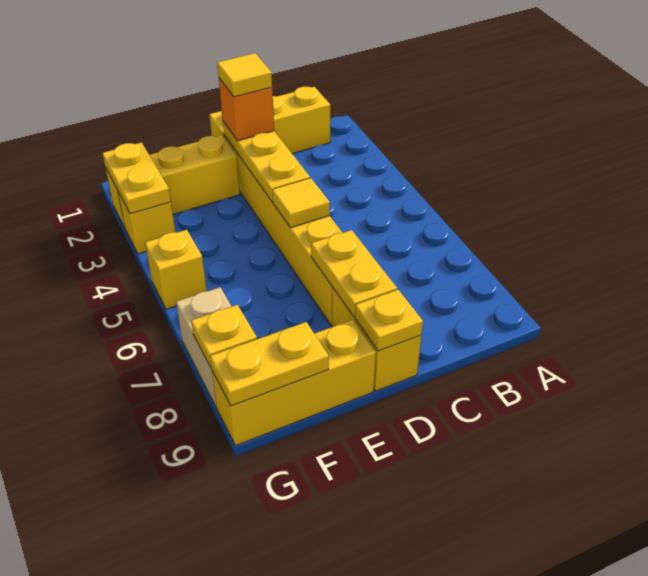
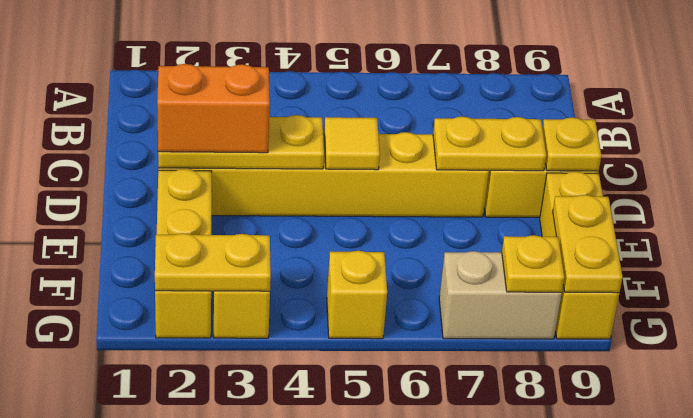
yellow brick B1:D1 level 1 -> none
orange brick D2 level 3 -> orange brick D2:D3 level 3
yellow tile D2 level 4 -> none

